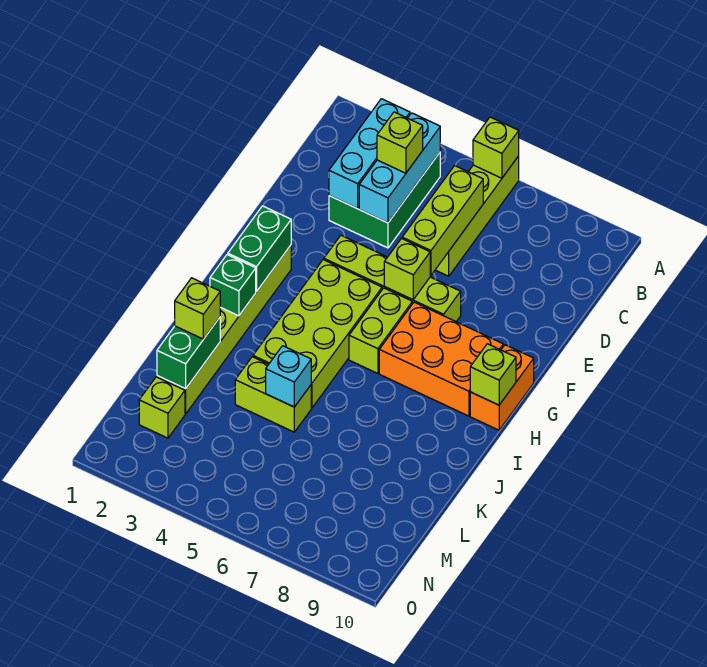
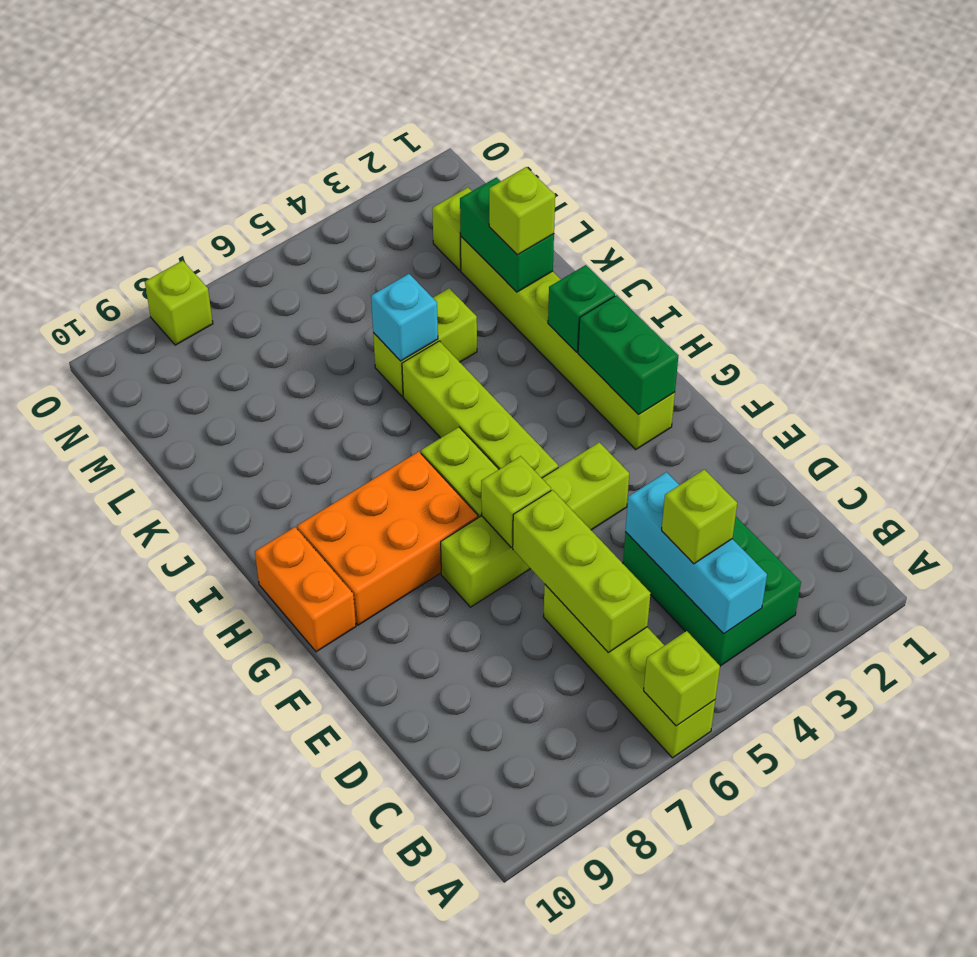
cyan brick B3:D3 level 2 -> none
lime brick G4:J5 level 1 -> lime brick G5:J5 level 1
lime brick H10 level 2 -> lime brick O8 level 1

